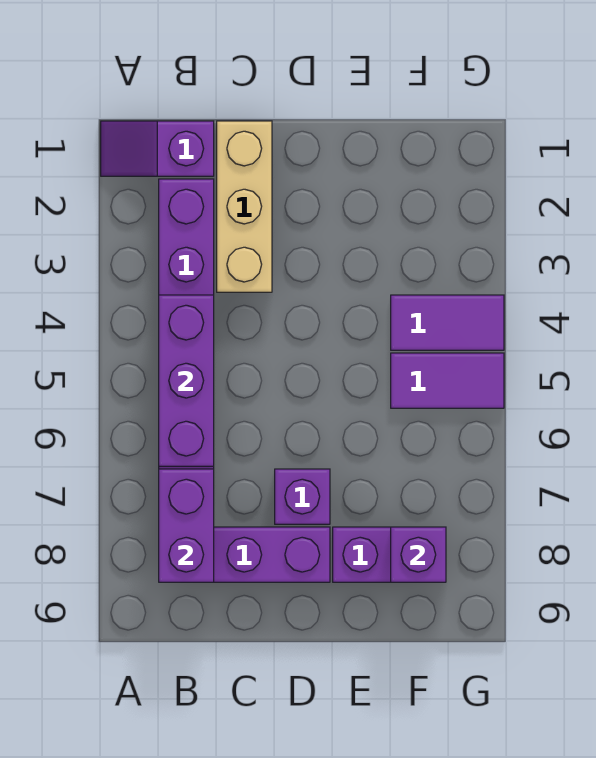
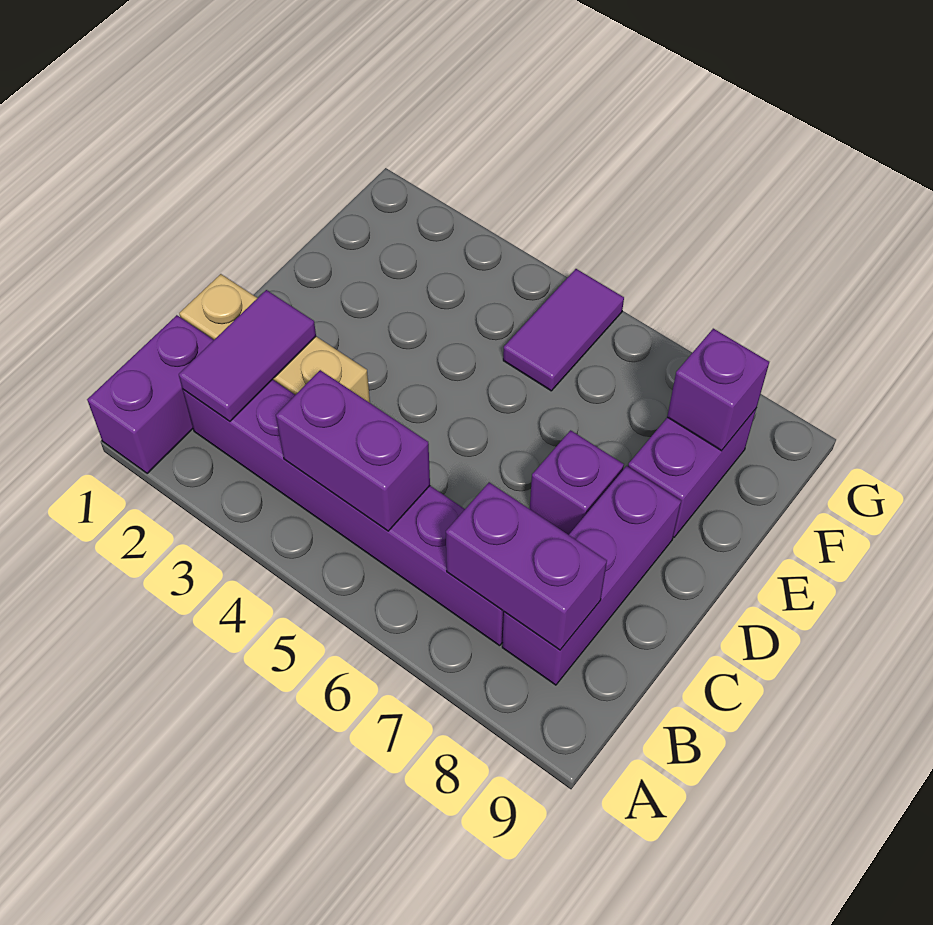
purple slope A1:B1 level 1 top B -> purple brick A1:B1 level 1
purple brick B4:B6 level 2 -> purple brick B4:B5 level 2
purple tile F4:G4 level 1 -> purple tile B2:C2 level 2

